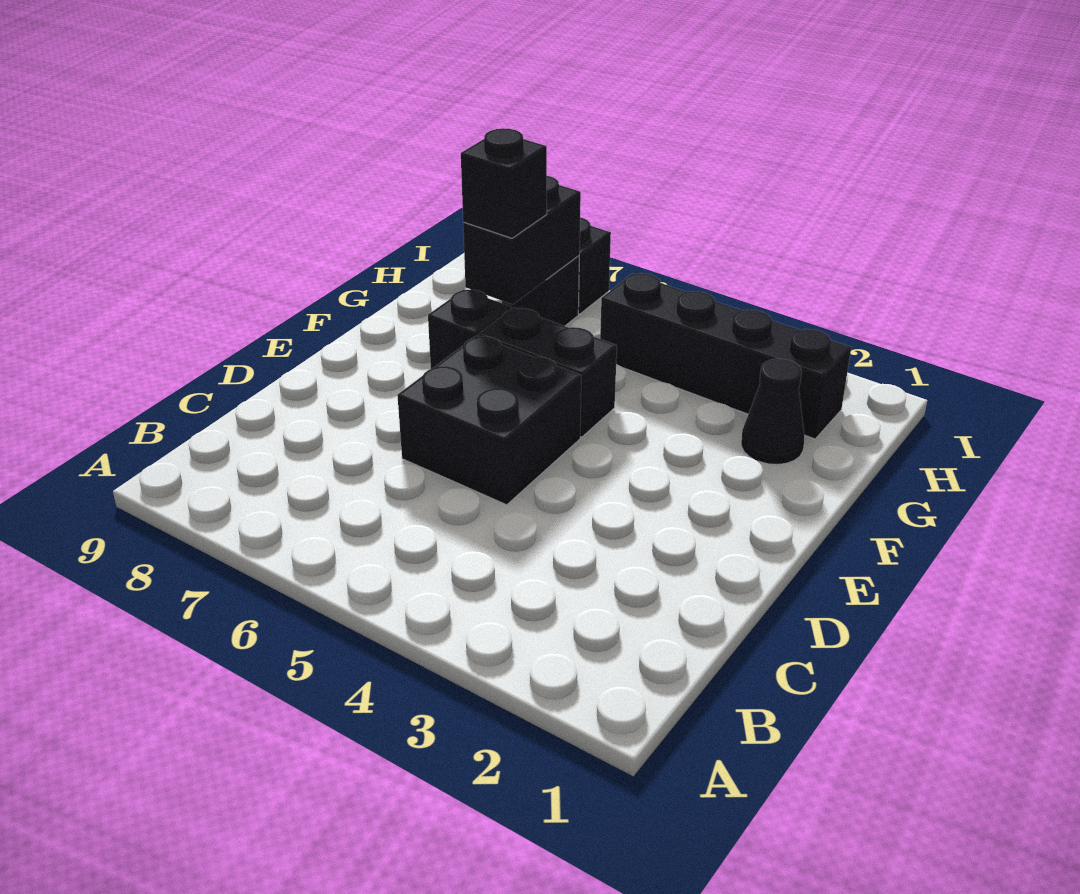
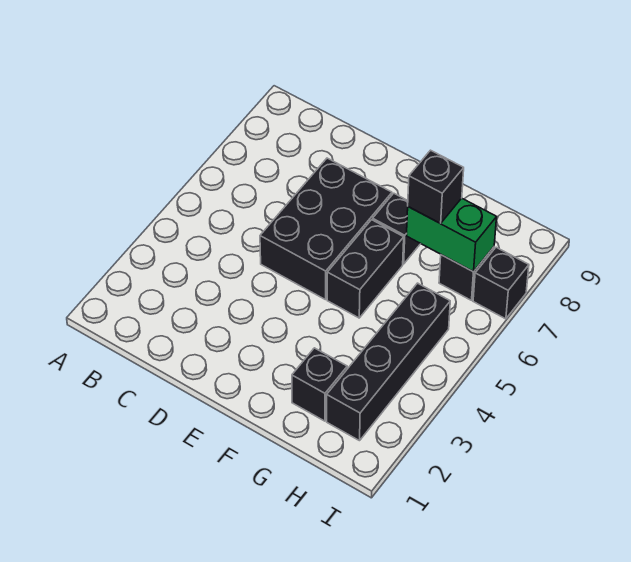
black brick D5:E6 level 1 -> black brick D5:E7 level 1
black cone G2 level 1 -> black brick G2 level 1
black brick G7:H7 level 2 -> green brick G7:H7 level 2

